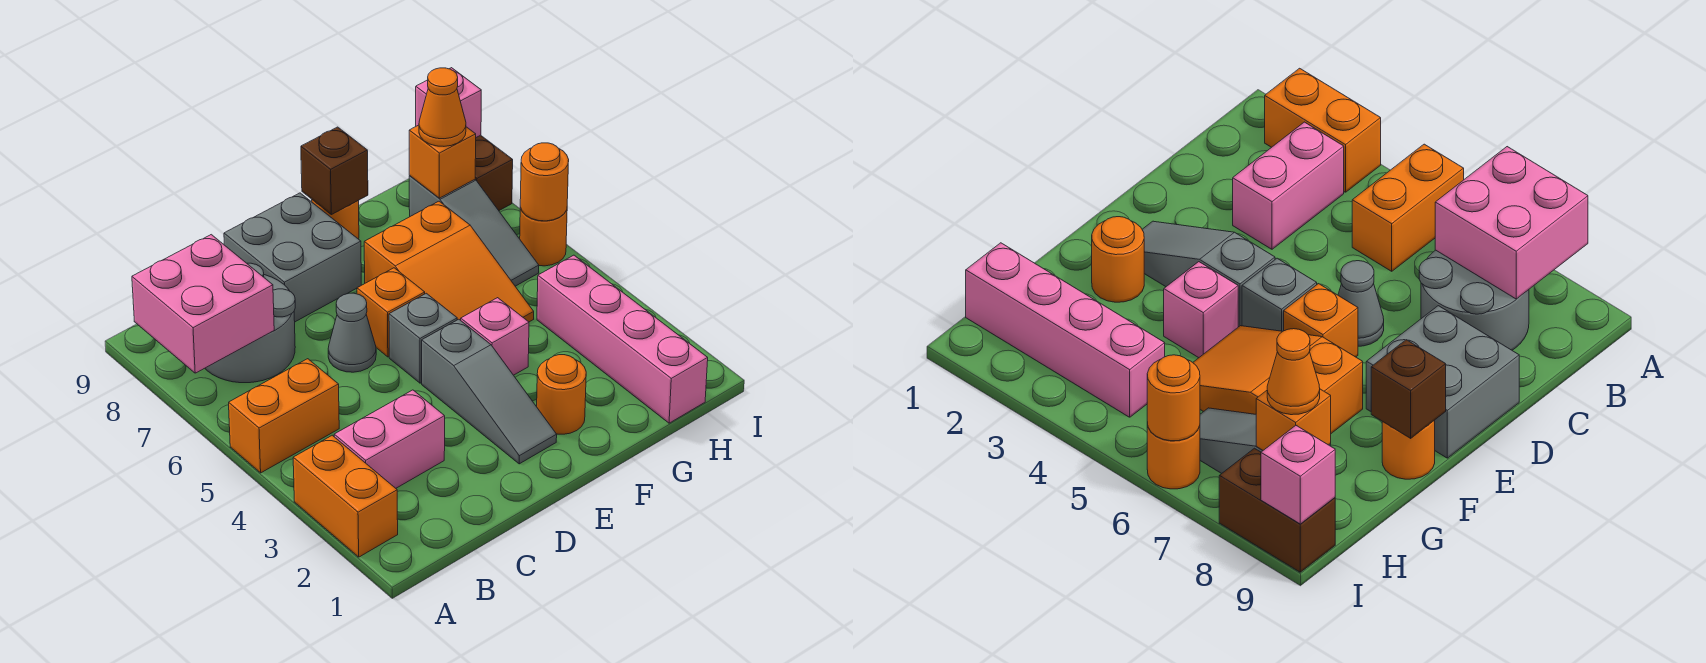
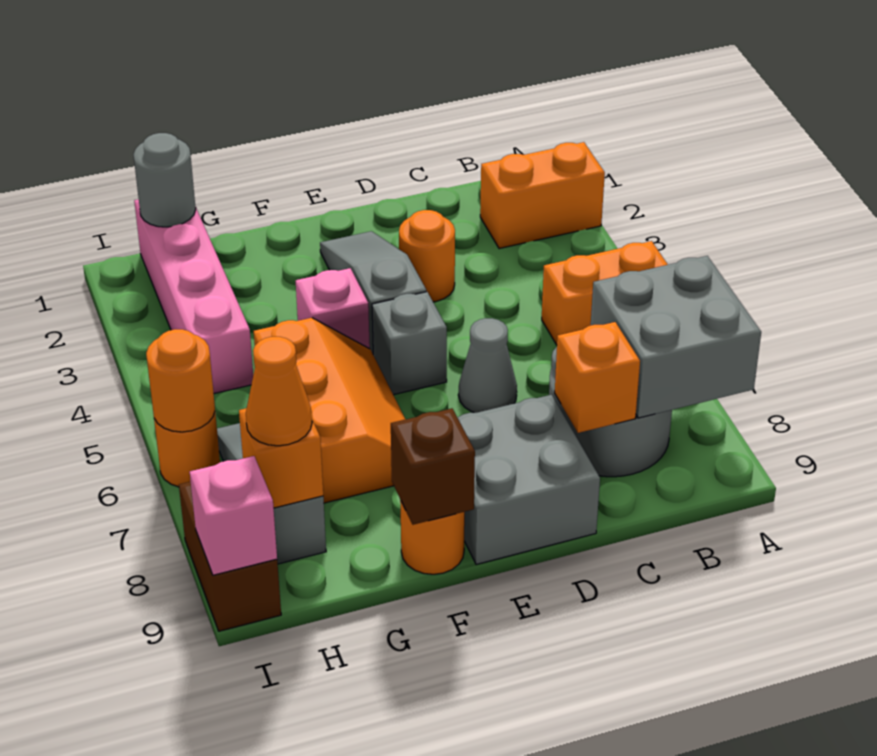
orange brick A2:A3 level 1 -> orange brick A2:B2 level 1
pink brick A7:B8 level 2 -> grey brick A7:B8 level 2
pink brick B3:C3 level 1 -> none
orange brick E6 level 1 -> orange brick C8 level 2
orange round brick F2 level 1 -> orange round brick D3 level 1
orange slope F5:G7 level 1 top 7 -> orange slope F5:G7 level 1 top G
none -> grey round brick H1 level 2

